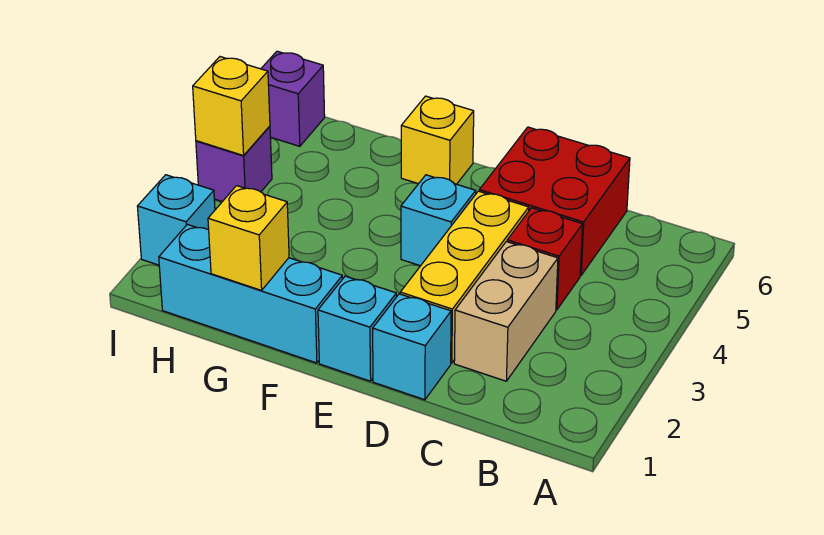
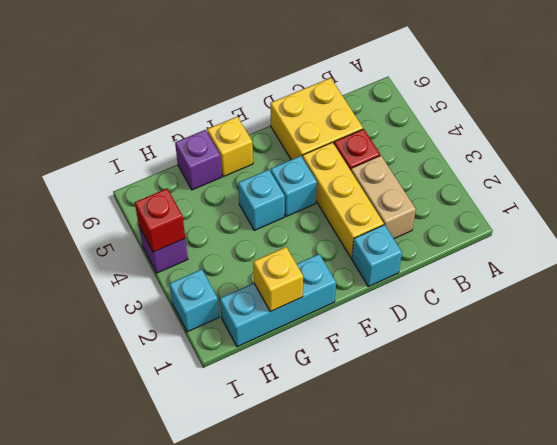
red brick C5:D6 level 1 -> yellow brick C5:D6 level 1
cyan brick E1 level 1 -> cyan brick F4 level 1
yellow brick I4 level 2 -> red brick I4 level 2
purple brick I6 level 1 -> purple brick G6 level 1

